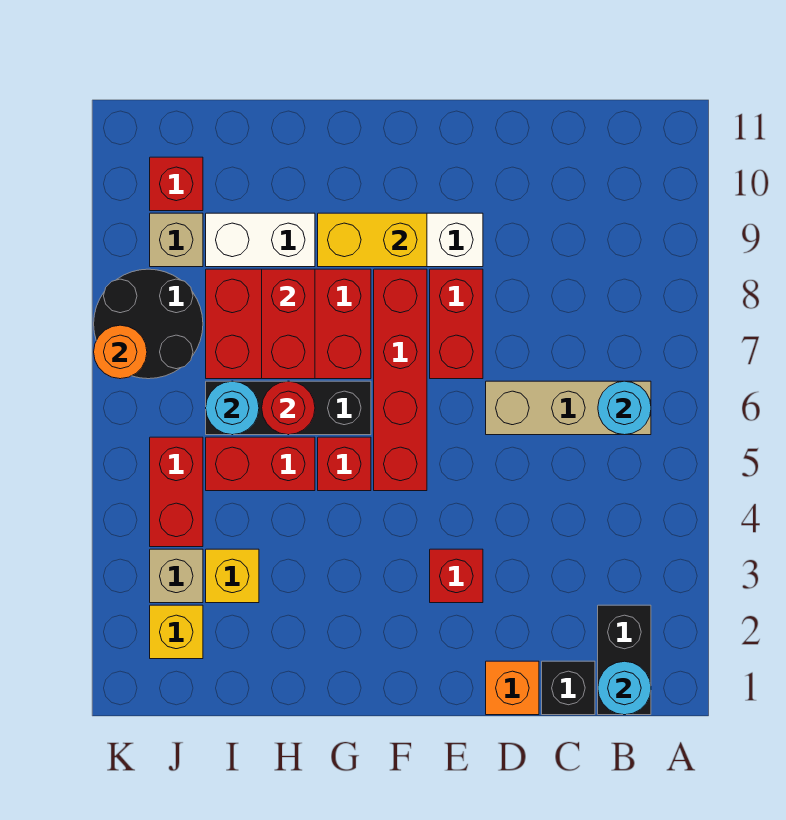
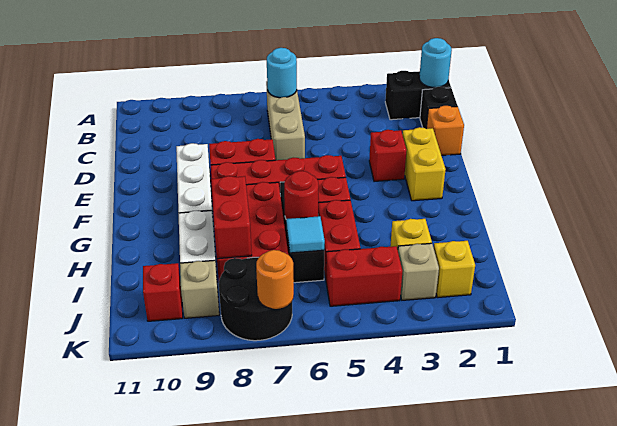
yellow brick F9:G9 level 2 -> yellow brick E2:F2 level 1
red brick H7:H8 level 2 -> red brick H8:I8 level 2
cyan round brick I6 level 2 -> cyan tile I6 level 2

